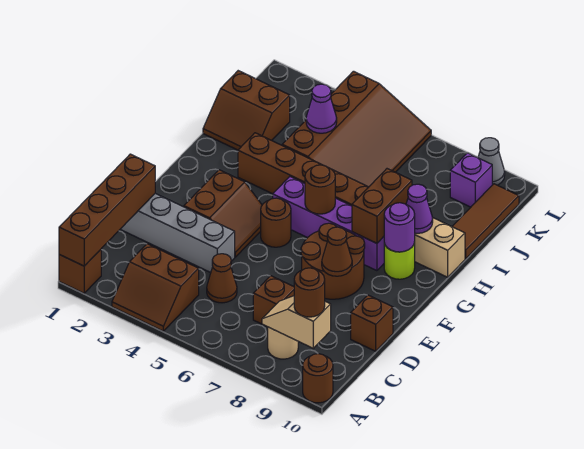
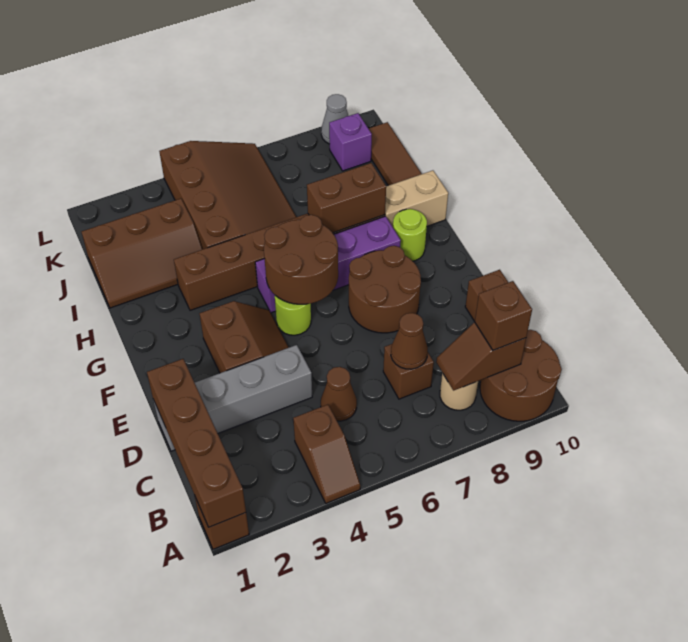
brown slope A3:B4 level 1 top B -> brown slope A4:B4 level 1 top B
brown round brick A10 level 1 -> brown round brick A9:B10 level 1
tan slope B8:B9 level 2 top 9 -> brown slope B8:B9 level 2 top 9
brown round brick B9 level 3 -> brown brick B9 level 3
brown cone E8 level 2 -> brown cone C7 level 2
brown round brick F5 level 1 -> lime round brick F5 level 1
brown round brick G6 level 2 -> brown round brick F5:G6 level 2
brown brick G8:H8 level 2 -> brown brick H7:H8 level 2
purple round brick G9 level 2 -> none
purple cone H9 level 2 -> none
brown slope I1:J2 level 1 top J -> brown slope I1:J3 level 1 top J
purple cone J4 level 2 -> none

